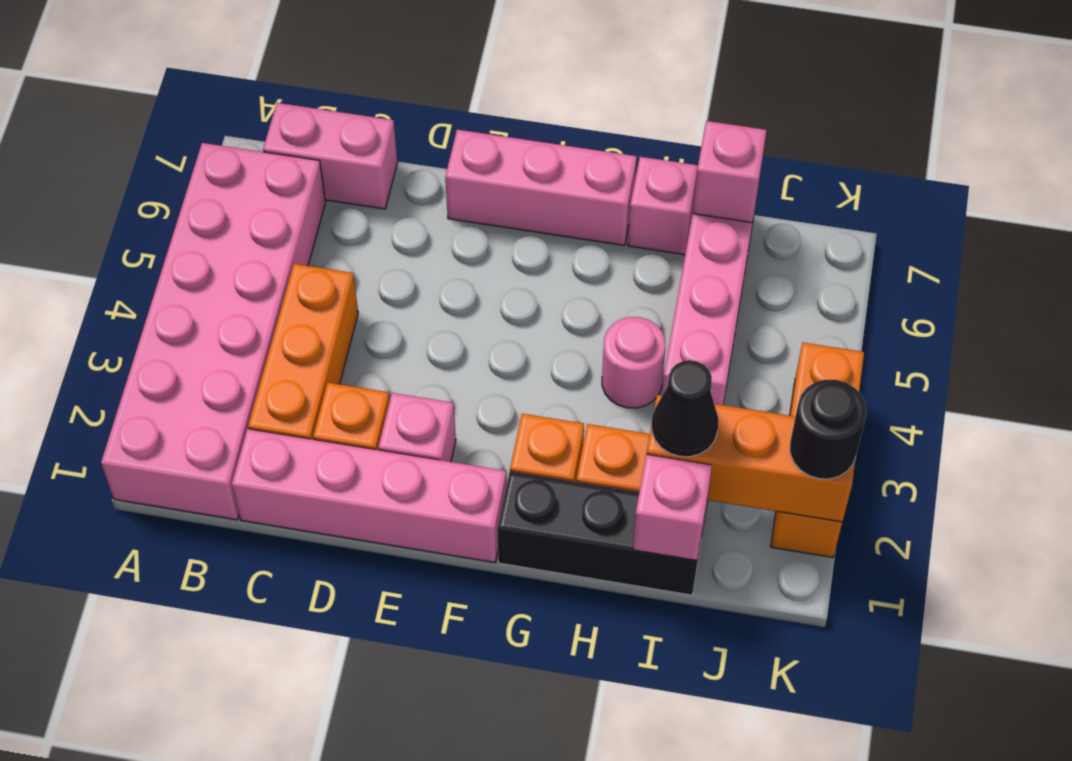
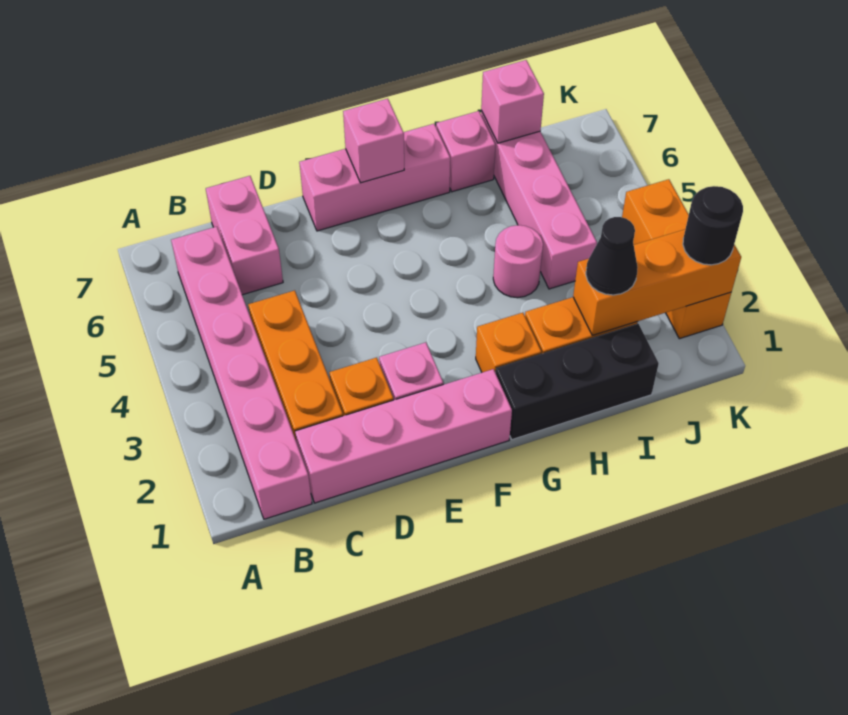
pink brick A1:B6 level 1 -> pink brick B1:B6 level 1
pink brick B7:C7 level 1 -> pink brick C6:C7 level 1
pink brick I1 level 2 -> pink brick F7 level 2

